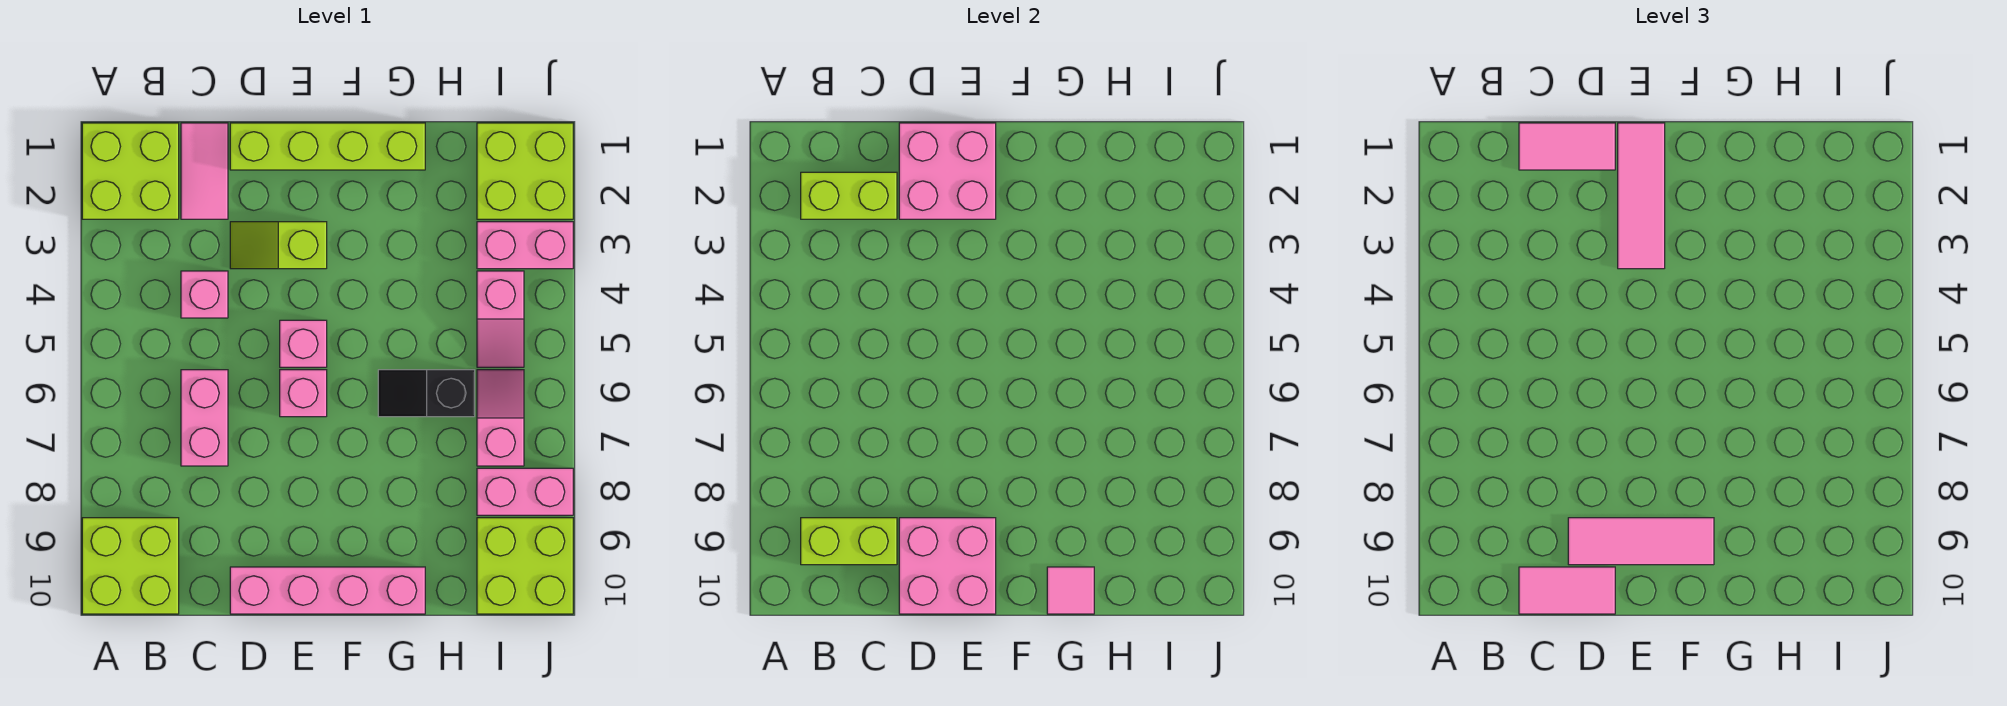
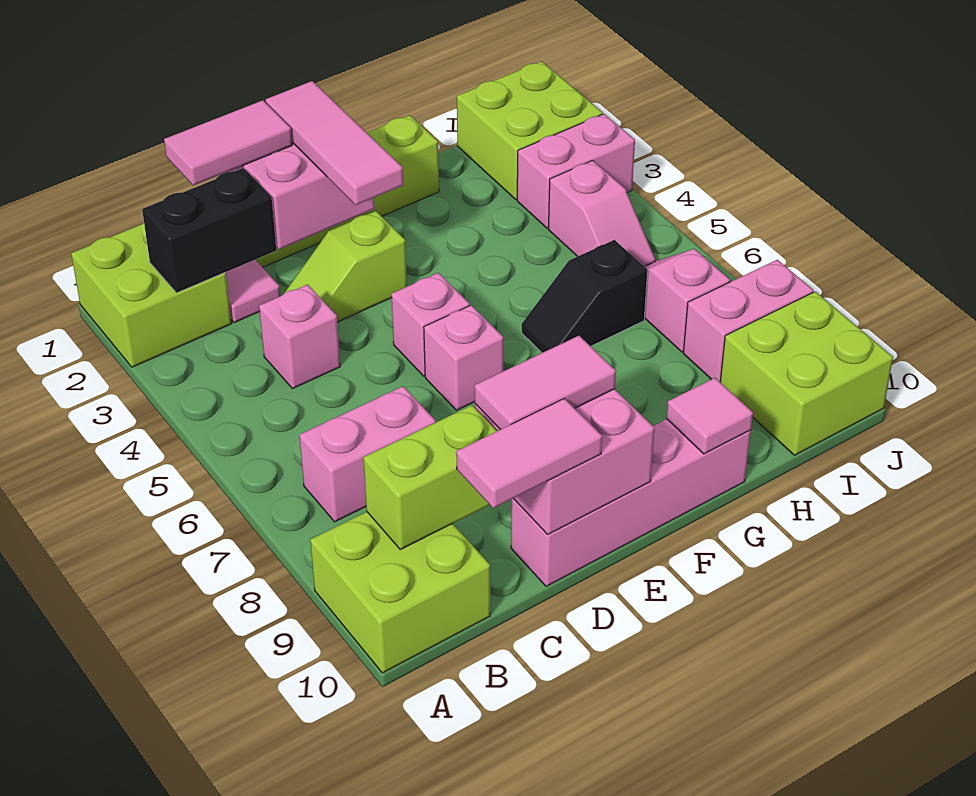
lime brick B2:C2 level 2 -> black brick B2:C2 level 2
pink brick C6:C7 level 1 -> pink brick B7:C7 level 1
pink tile D9:F9 level 3 -> pink tile D9:E9 level 3

